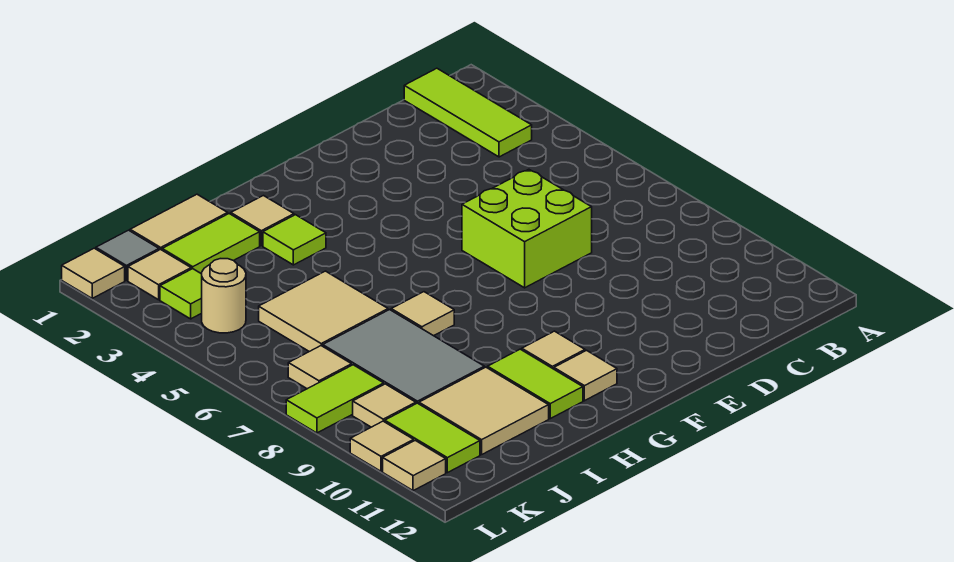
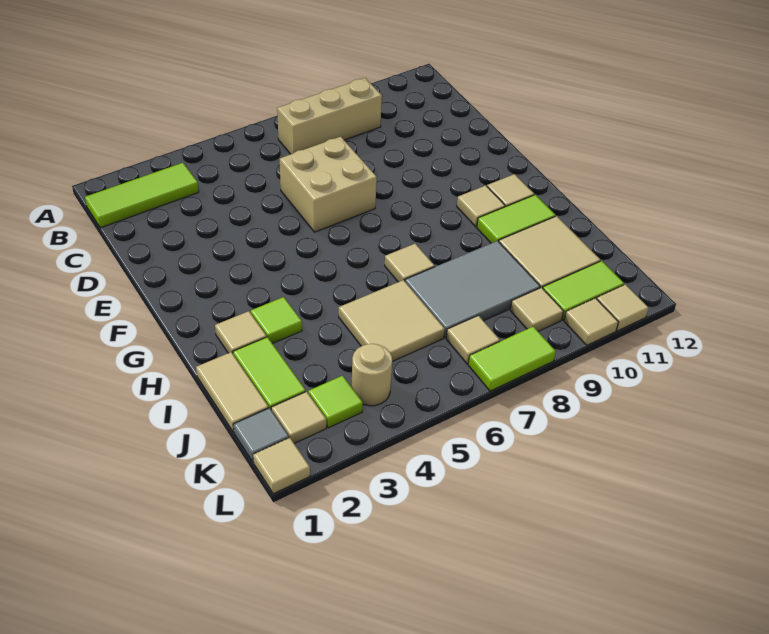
none -> tan brick B7:B9 level 1
lime brick D6:E7 level 1 -> tan brick D6:E7 level 1
lime tile K8:L8 level 1 -> lime tile L7:L8 level 1

